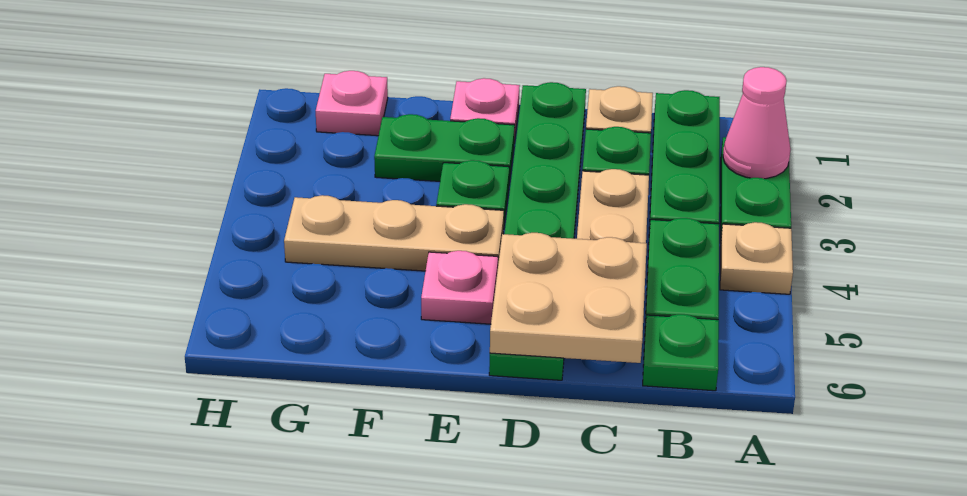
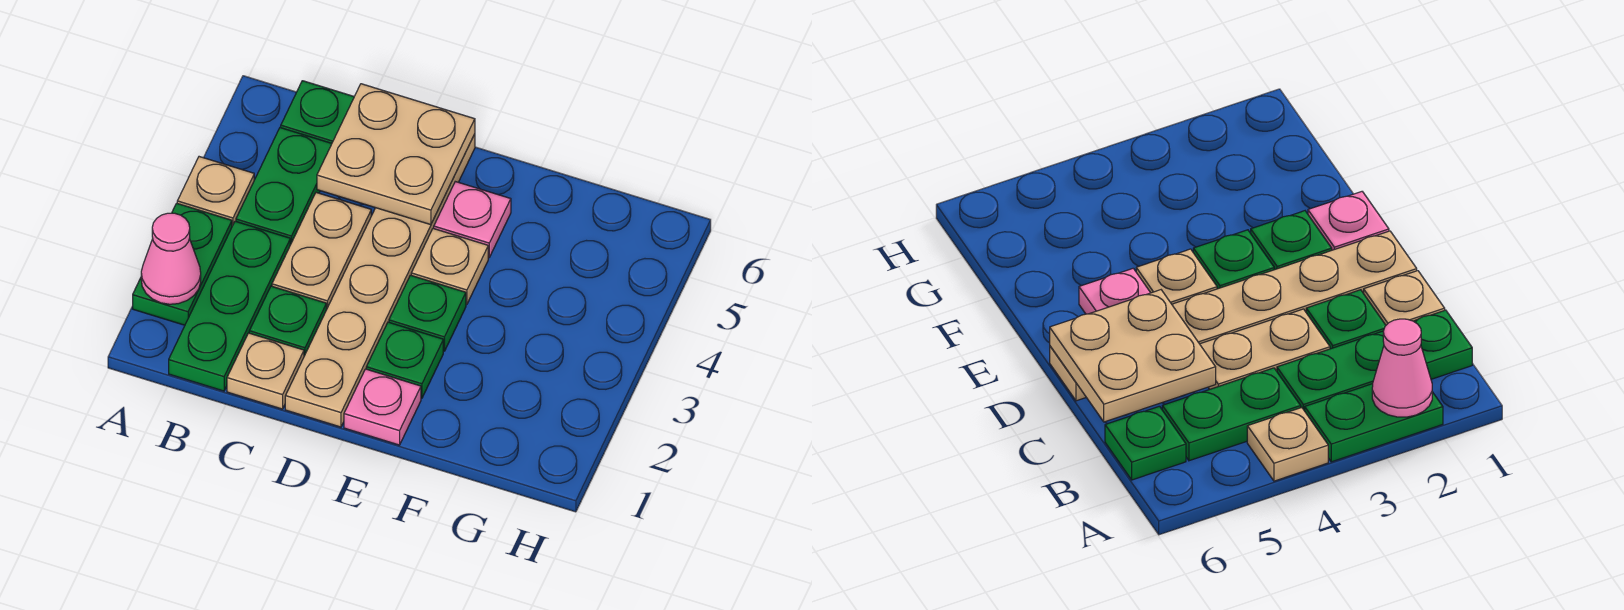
green plate D1:D6 level 1 -> tan plate D1:D6 level 1
green plate E2:F2 level 1 -> green plate E2 level 1
tan plate E4:G4 level 1 -> tan plate E4 level 1
pink plate G1 level 1 -> none

